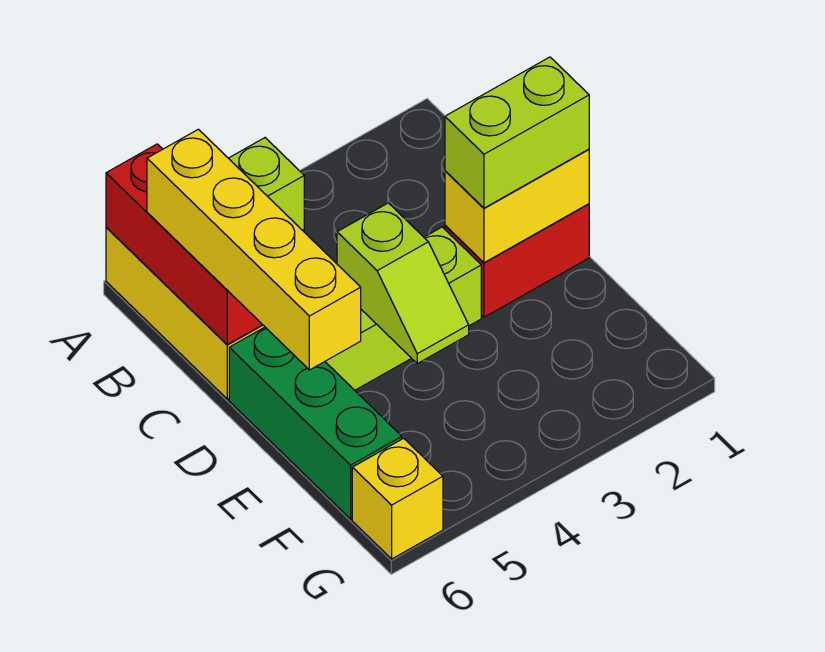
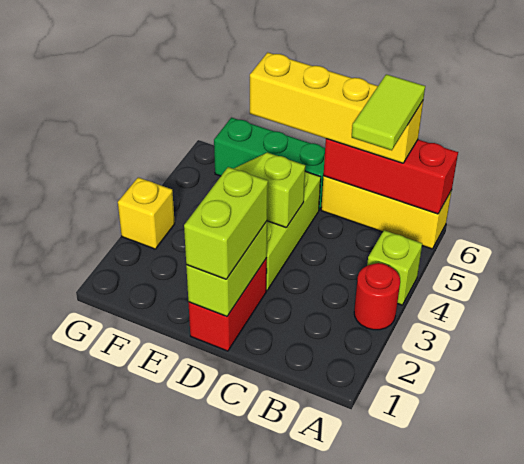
none -> red round brick A3 level 1
none -> lime tile B5:B6 level 4
yellow brick D1:D2 level 2 -> lime brick D1:D2 level 2
yellow brick G6 level 1 -> yellow brick G3 level 1

